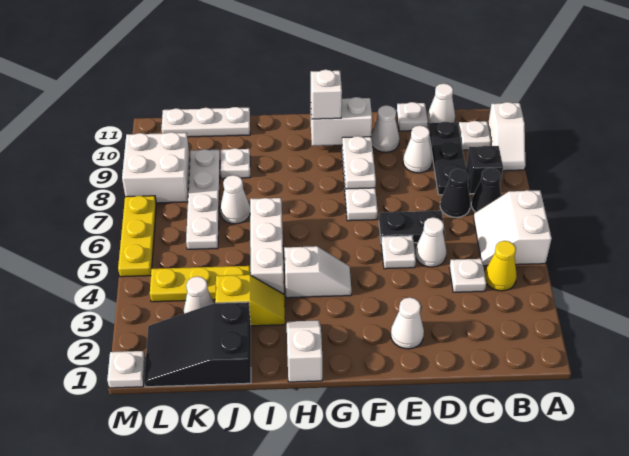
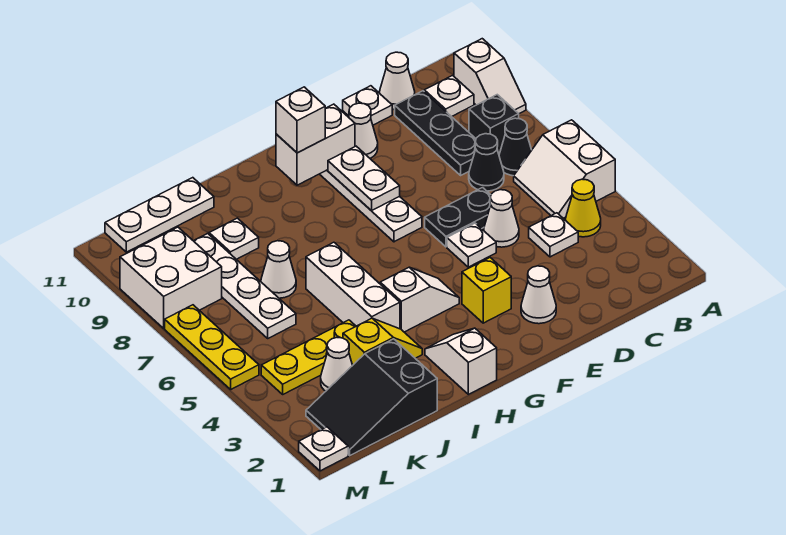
white cone D9 level 1 -> none
none -> yellow brick F3 level 1

